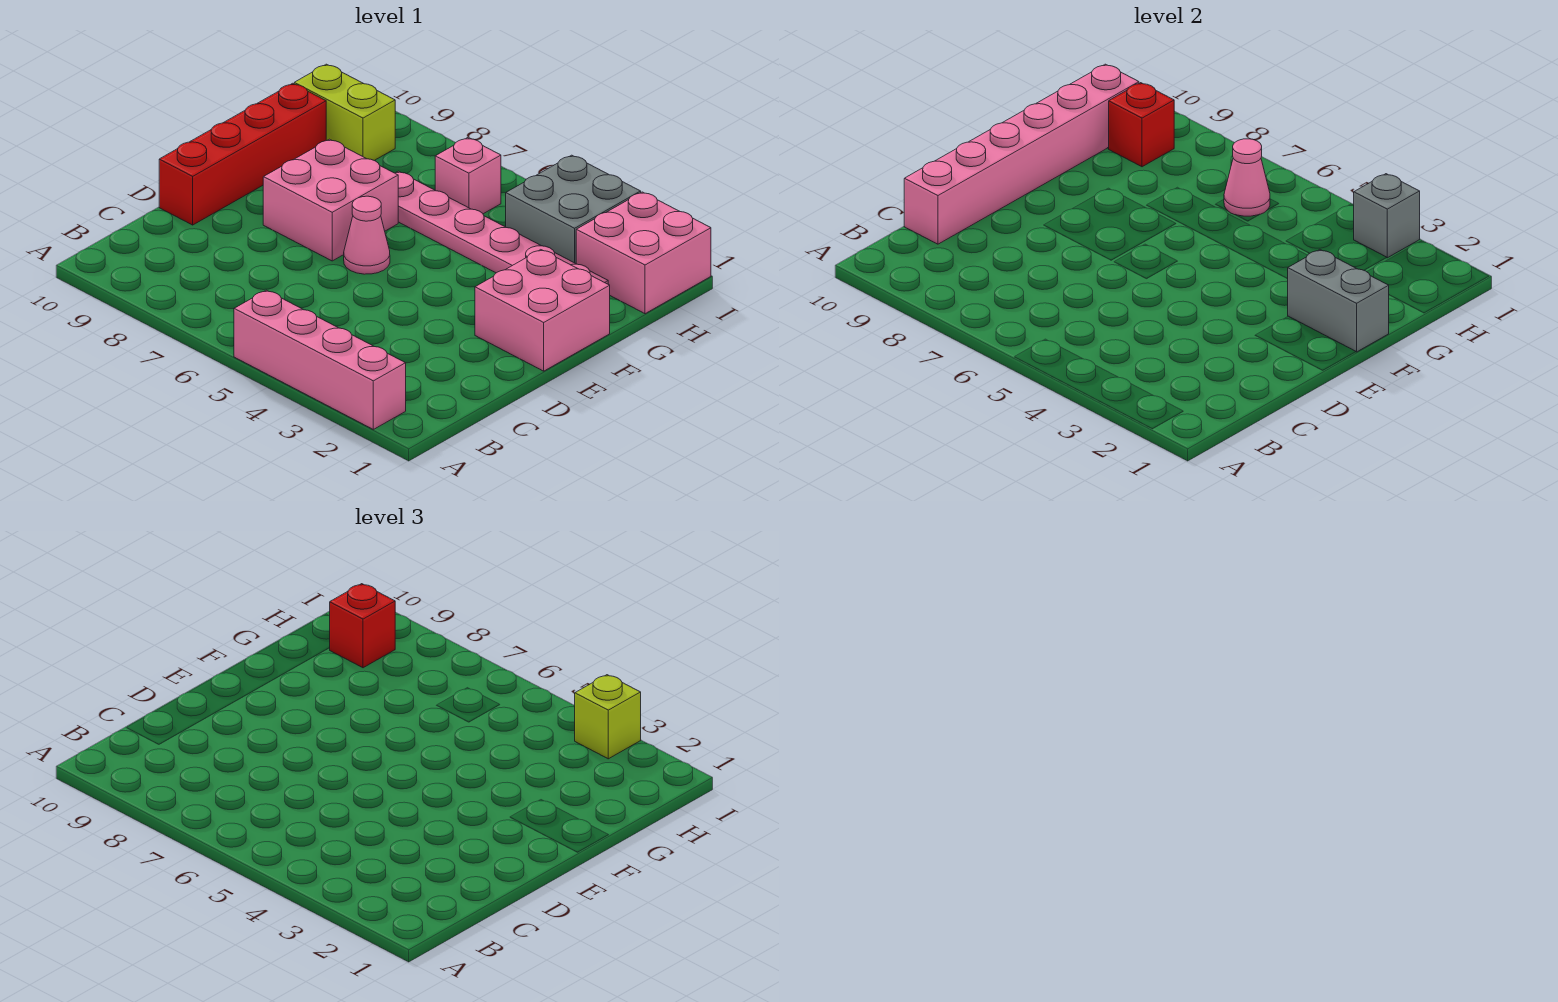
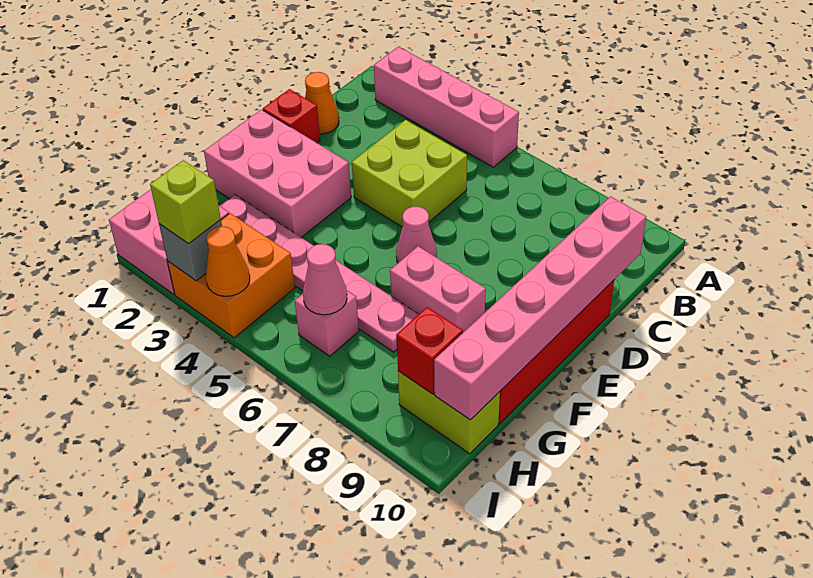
none -> orange cone C1 level 1
none -> lime brick C4:D5 level 1
pink brick E1:F2 level 1 -> pink brick E1:F3 level 1
pink brick E7:F8 level 1 -> pink brick F7:F8 level 1
grey brick F1:F2 level 2 -> none
grey brick H3:I4 level 1 -> orange brick H3:I4 level 1
red brick H9 level 3 -> red brick D1 level 1
none -> orange cone I4 level 2

